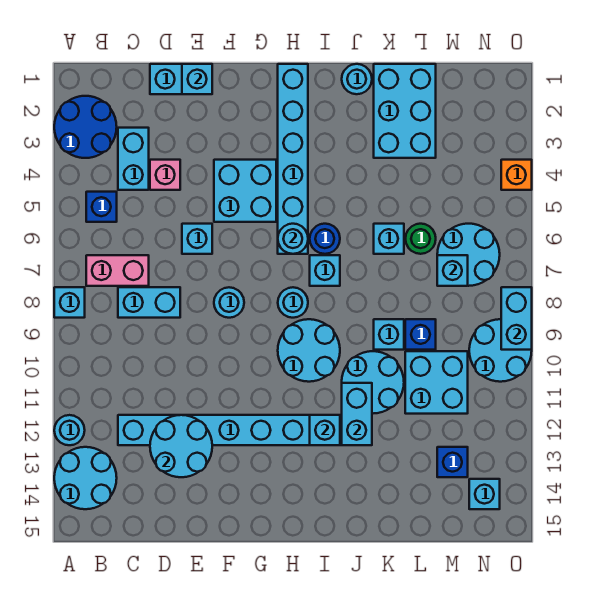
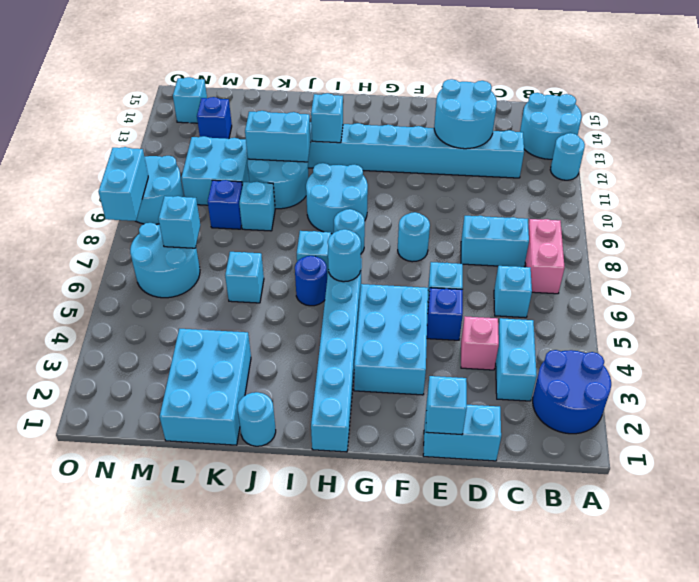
cyan brick A8 level 1 -> cyan brick C6 level 1
blue brick B5 level 1 -> blue brick E5 level 1
pink brick B7:C7 level 1 -> pink brick B7:B8 level 1
cyan brick F4:G5 level 1 -> cyan brick F3:G5 level 1
cyan brick J11:J12 level 2 -> cyan brick J11:K11 level 2
green round brick L6 level 1 -> none
orange brick O4 level 1 -> none

